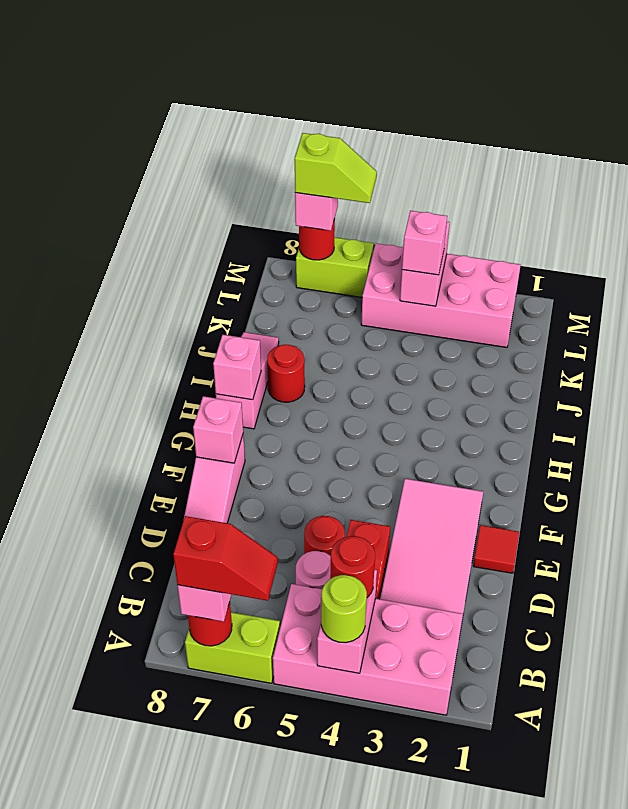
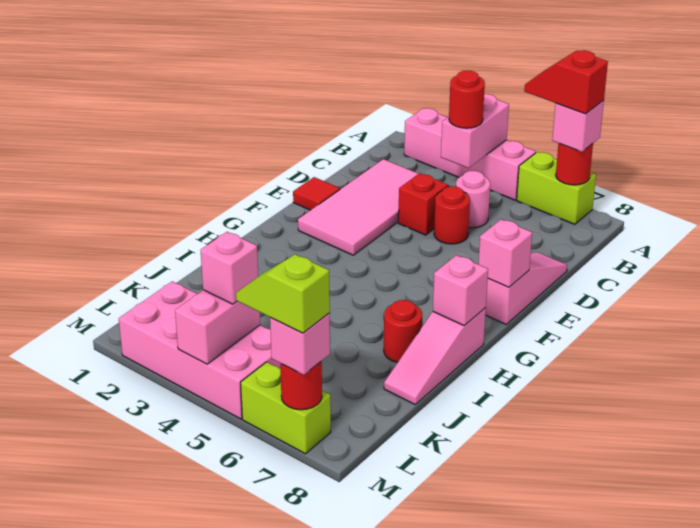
pink brick A2:B5 level 1 -> pink brick A2:A5 level 1
lime round brick A4 level 3 -> none

